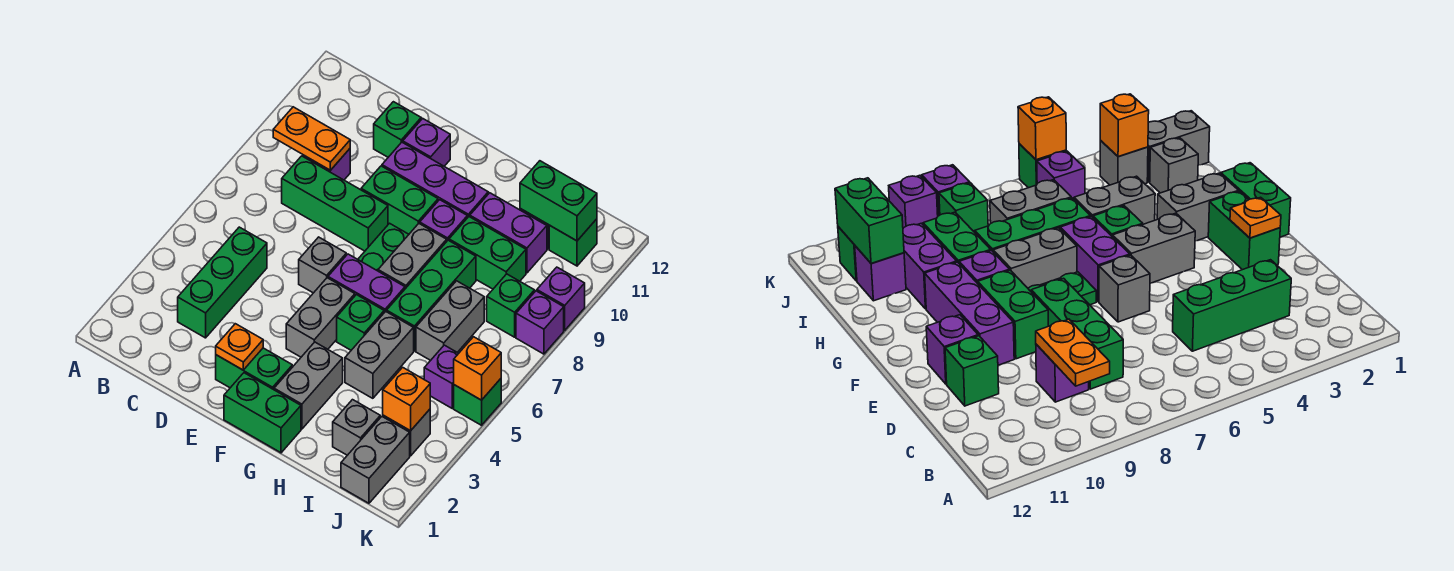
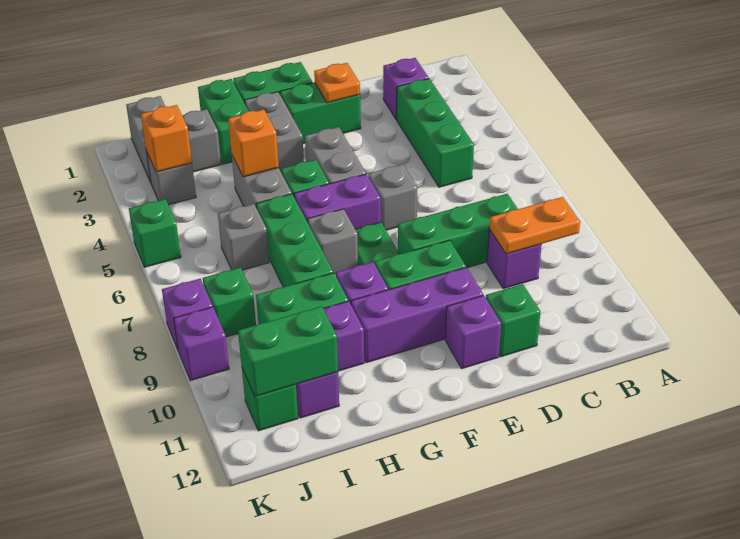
grey brick G7:G8 level 1 -> grey brick G7 level 1
none -> green brick H1:H2 level 1
grey brick I6:I7 level 1 -> grey brick I6 level 1
purple brick J5 level 1 -> purple brick C2 level 1
orange brick K5 level 2 -> orange brick H4 level 2

